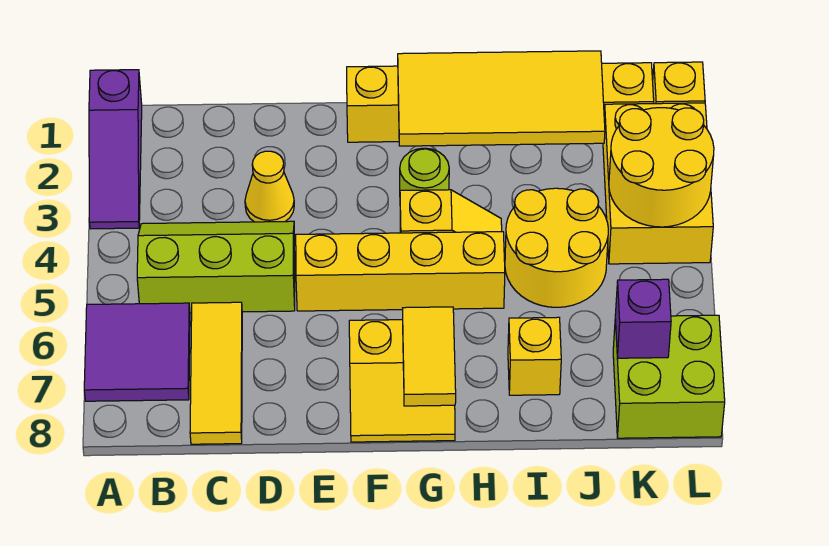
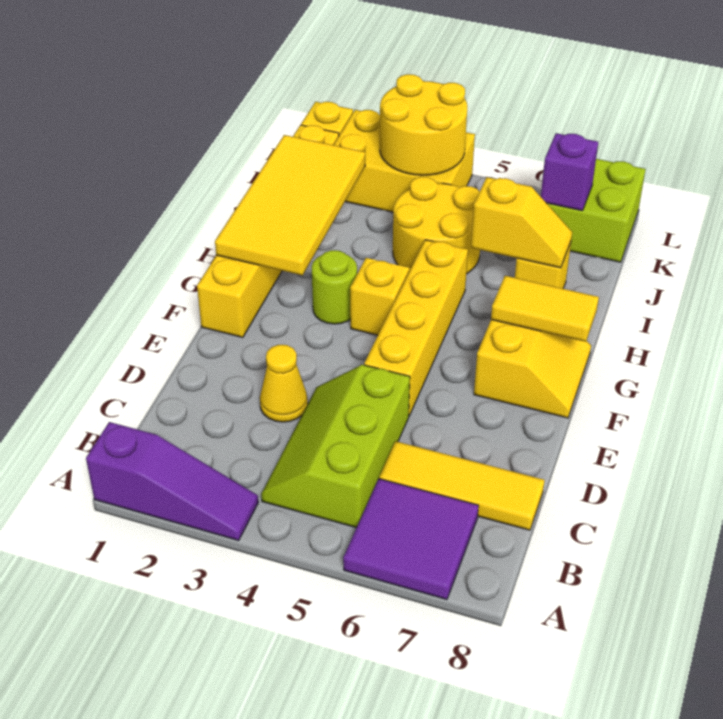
none -> yellow slope I6:I7 level 2 top 6

